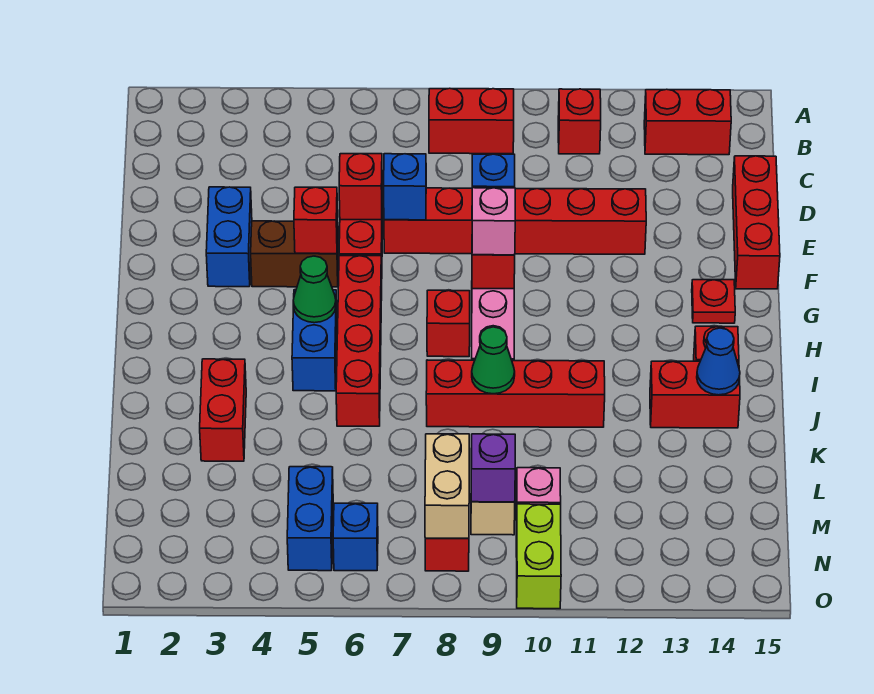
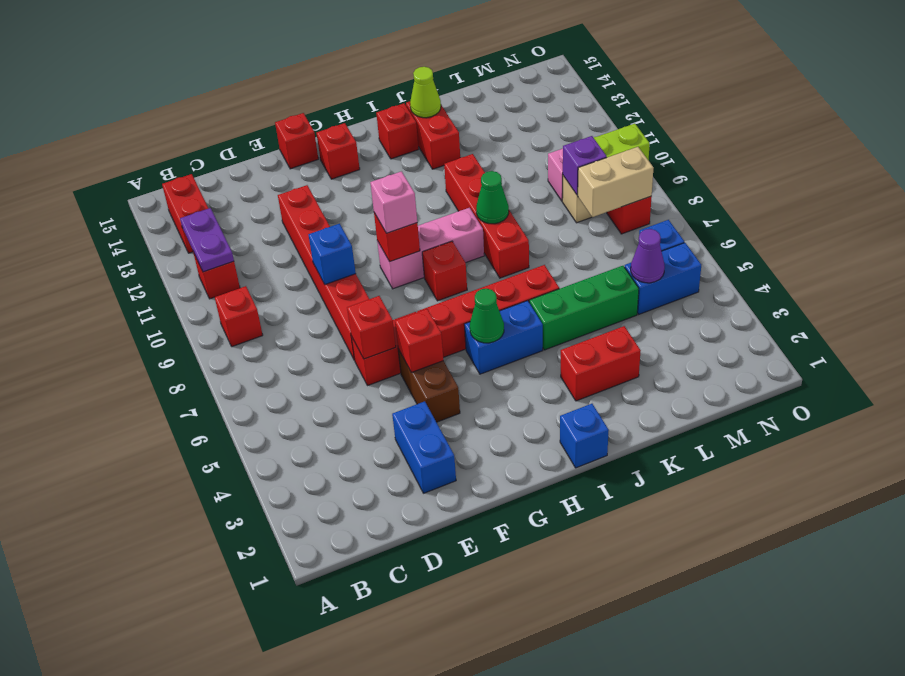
red brick B8:B9 level 1 -> red brick B9 level 1
none -> purple plate B11:B12 level 2
red brick D15:F15 level 1 -> red brick F15 level 1
blue brick E3:F3 level 1 -> blue brick E2:E3 level 1
blue brick E7 level 2 -> blue brick I1 level 1
red plate G14 level 1 -> red brick G14 level 1
none -> green brick J5:L5 level 1
blue cone J14 level 2 -> lime cone J14 level 2
none -> purple cone M5 level 2

